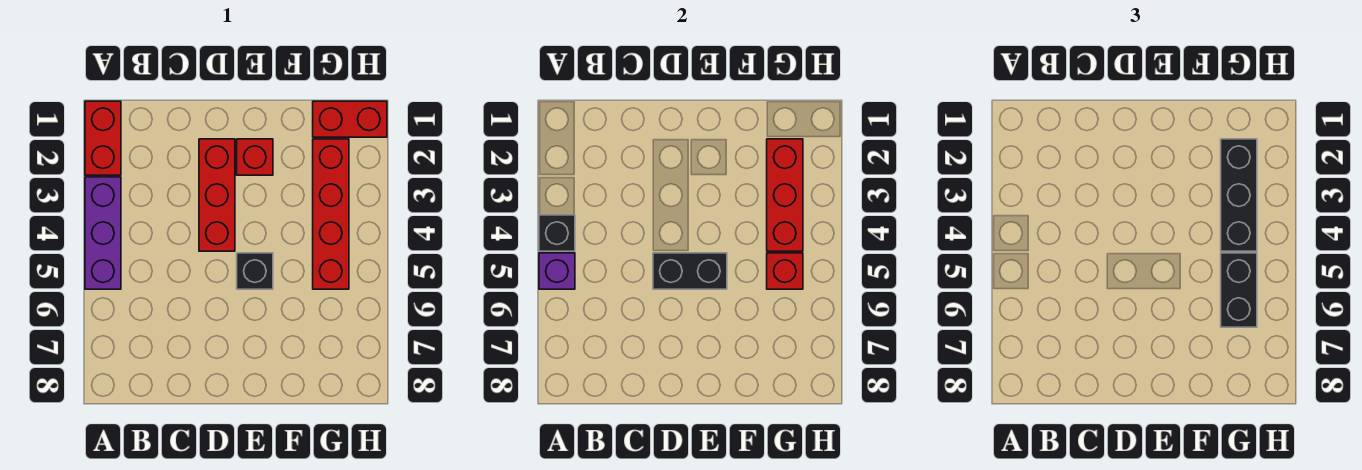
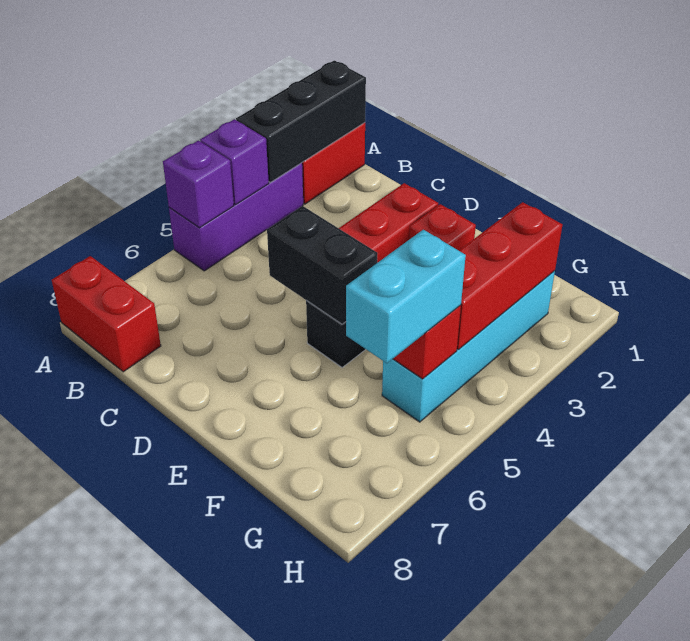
black brick A4 level 2 -> purple brick A4 level 2
red brick G1:H1 level 1 -> red brick A8:B8 level 1
red brick G2:G5 level 1 -> cyan brick G2:G5 level 1
black brick G2:G4 level 3 -> black brick A1:A3 level 2
black brick G5:G6 level 3 -> cyan brick G5:G6 level 3

